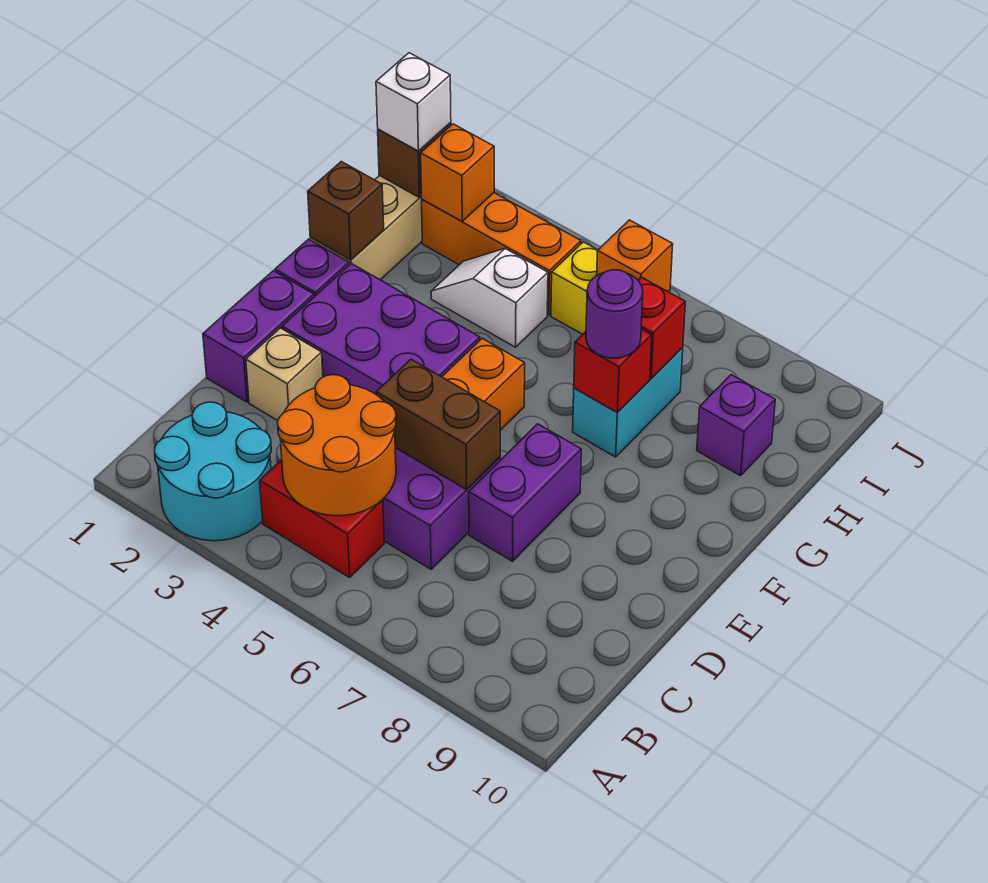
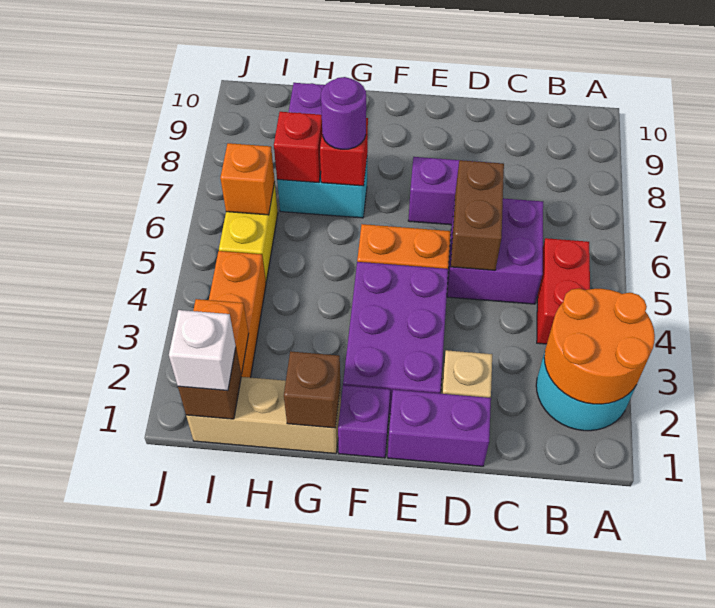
orange round brick B4:C5 level 2 -> orange round brick A2:B3 level 2
white slope H3:H4 level 1 top 4 -> none

